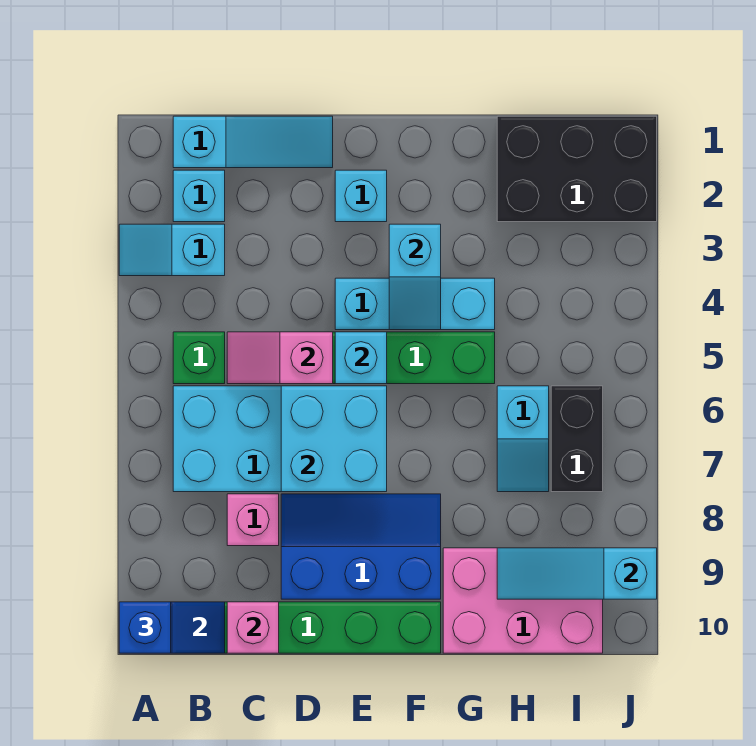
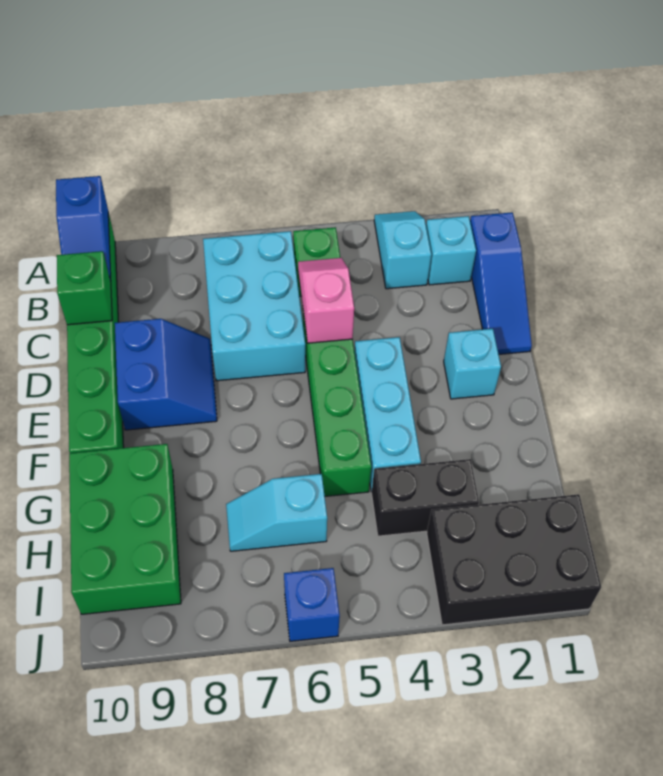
blue brick A10 level 3 -> blue brick J6 level 1
cyan slope B1:D1 level 1 top B -> blue slope B1:D1 level 1 top B
pink brick C8 level 1 -> none
pink brick C10 level 2 -> green brick C10 level 2
cyan brick D6:E7 level 2 -> none
blue slope D8:F9 level 1 top 9 -> blue slope D8:E9 level 1 top 9
cyan brick E5 level 2 -> none
cyan slope F3:F4 level 2 top 3 -> none
pink brick G9:I10 level 1 -> green brick G9:I10 level 1
black brick H1:J2 level 1 -> black brick I1:J3 level 1
cyan slope H9:J9 level 2 top J -> none
black brick I6:I7 level 1 -> black brick H3:H4 level 1

